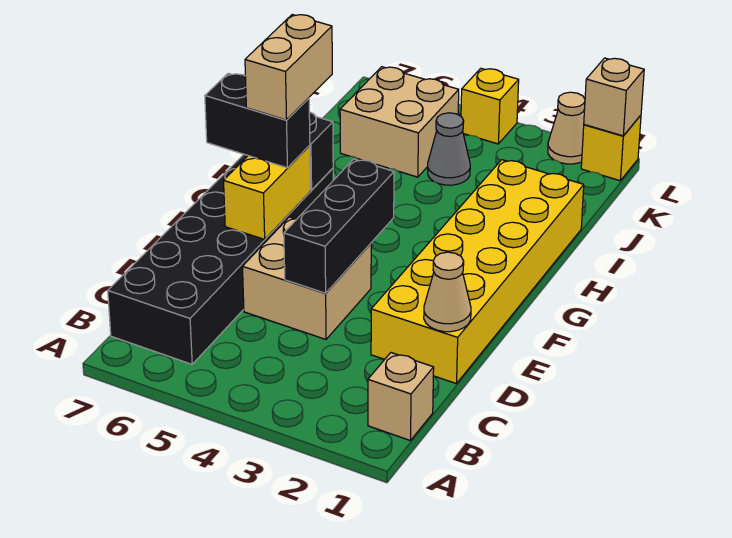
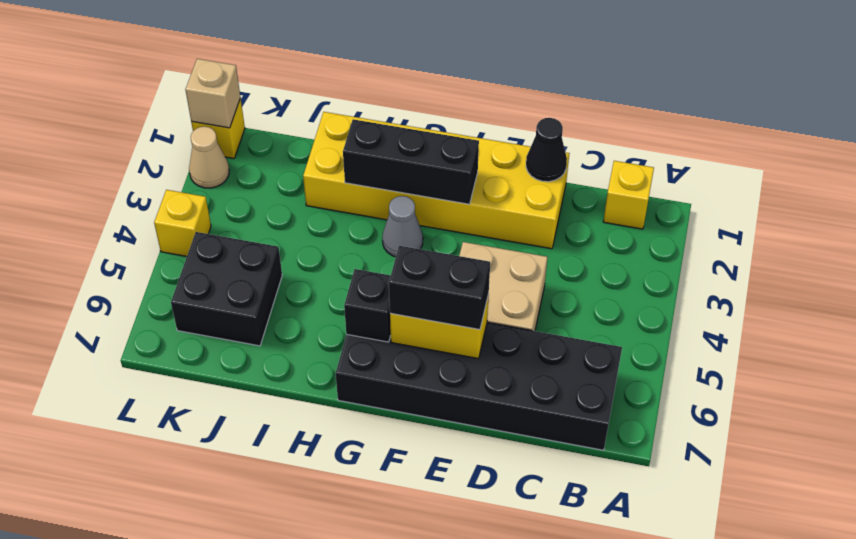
tan brick B1 level 1 -> yellow brick B1 level 1
tan cone D1 level 2 -> black cone D1 level 2
black brick D4:F4 level 2 -> black brick F2:H2 level 2
black brick F6:F7 level 3 -> black brick E6:F6 level 3
tan brick F6:G6 level 4 -> none
grey cone J4 level 1 -> grey cone G3 level 1
tan brick J5:K6 level 1 -> black brick J5:K6 level 1

